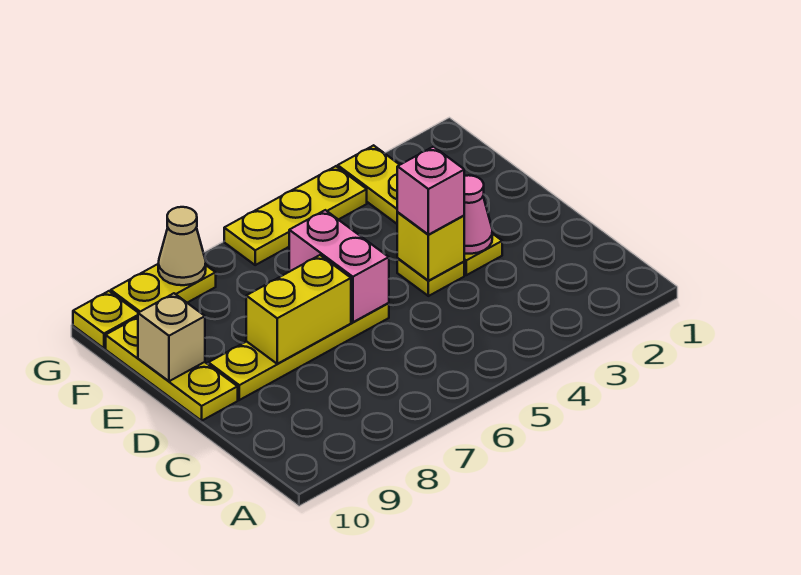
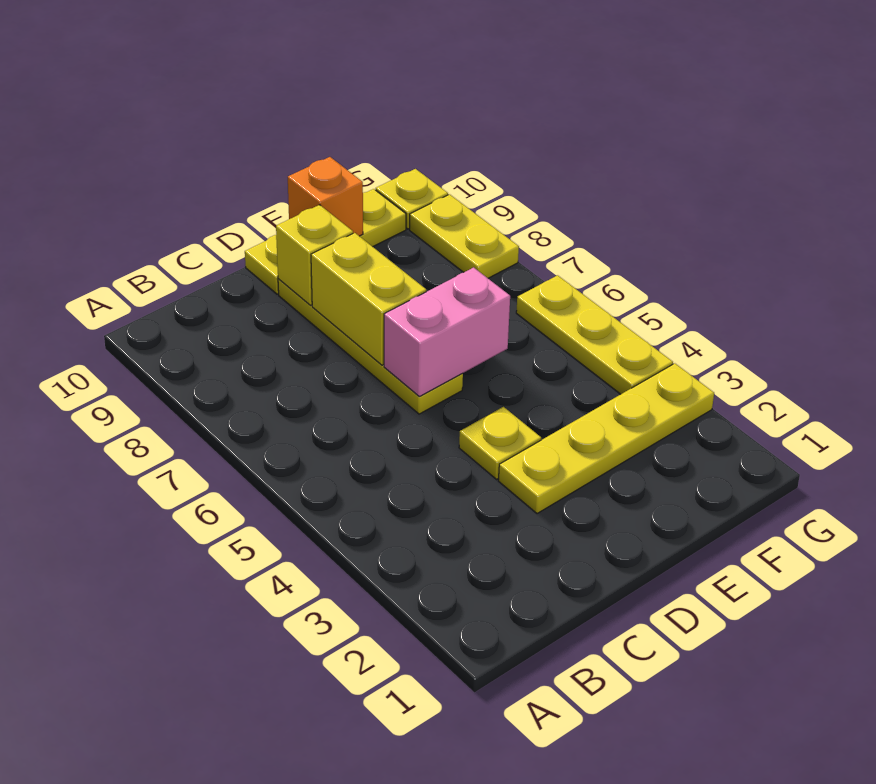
pink cone D3 level 2 -> none
yellow brick D4 level 2 -> yellow brick D9 level 2
pink brick D4 level 3 -> none
tan brick E10 level 2 -> orange brick E10 level 2
tan cone G8 level 2 -> none

